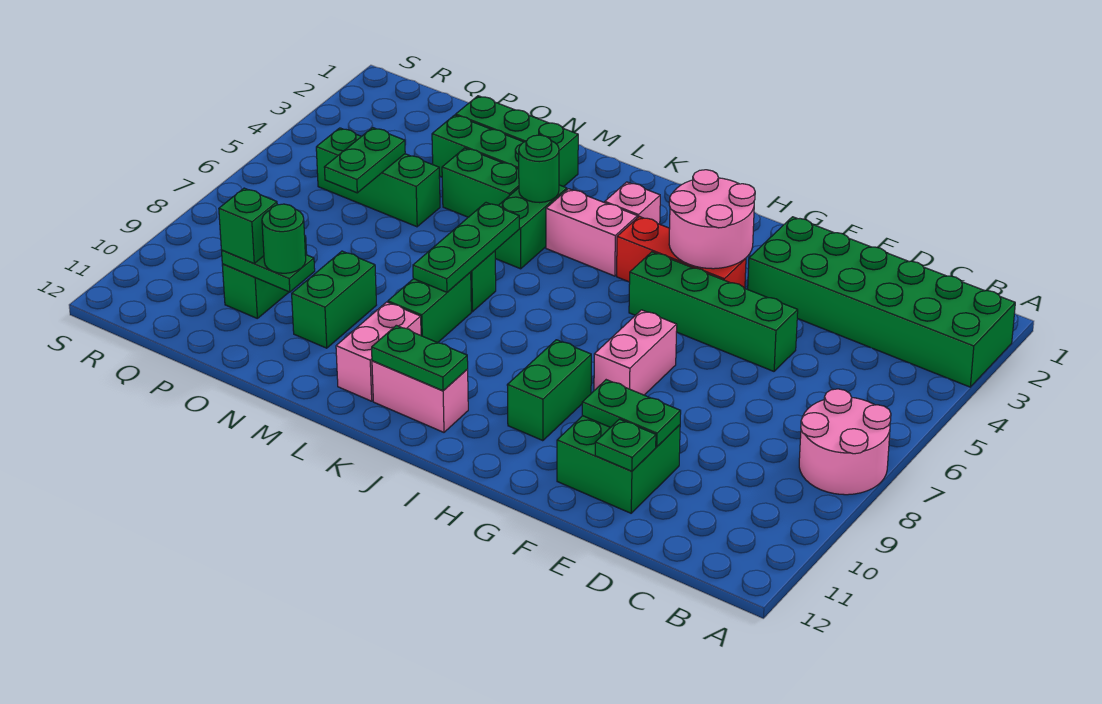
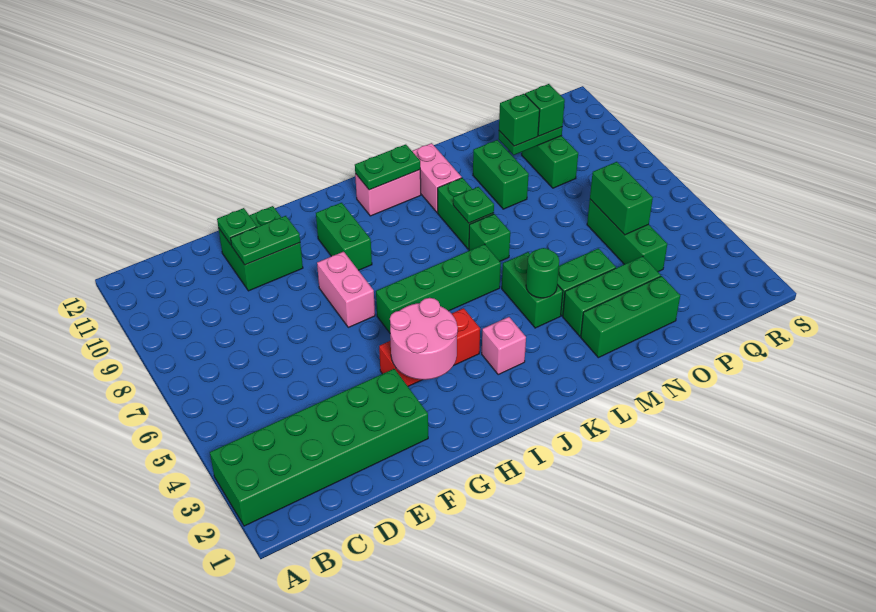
pink round brick A7:B8 level 1 -> none
green brick E5:H5 level 1 -> green brick H6:K6 level 1
pink brick J4:K4 level 1 -> none
green plate L6:L8 level 2 -> green plate L8 level 2
green brick O5:Q5 level 1 -> green brick P4:P6 level 1
green round brick O10 level 3 -> green brick O10 level 3
green plate P5:P6 level 2 -> green brick P5:P6 level 2

